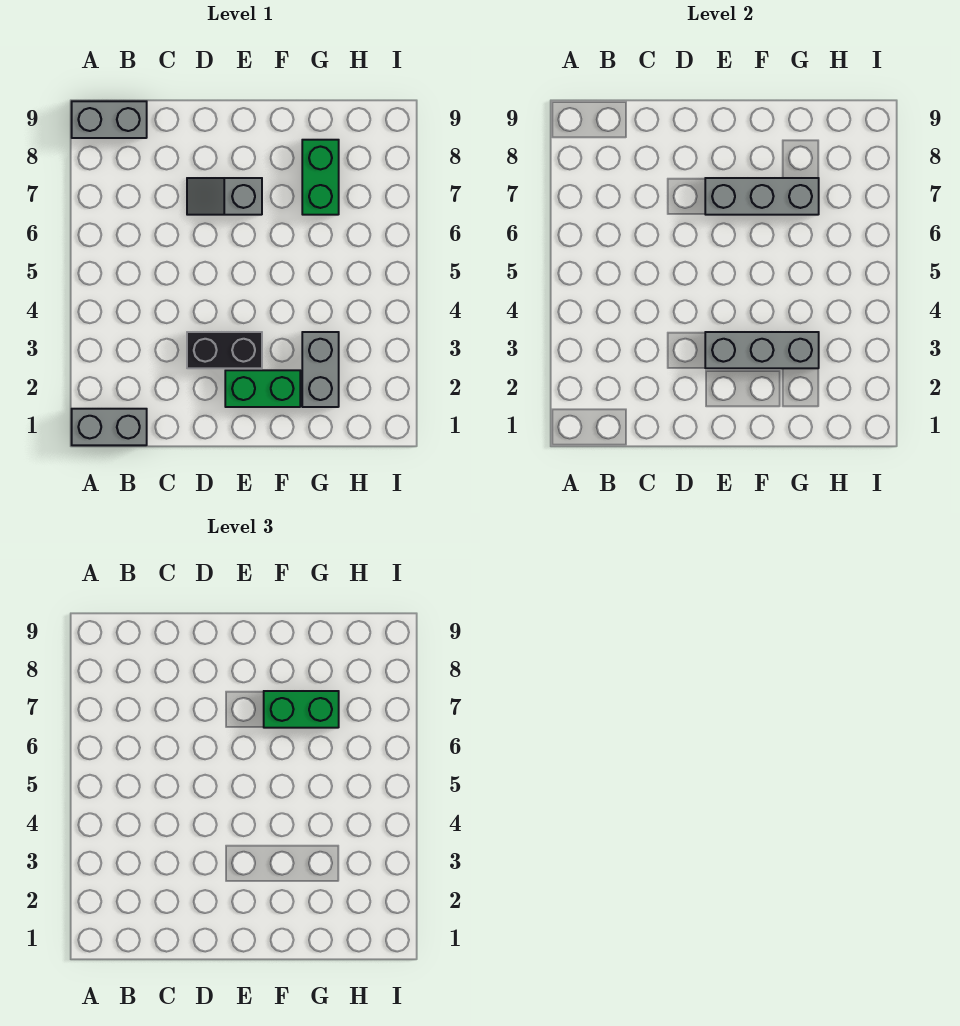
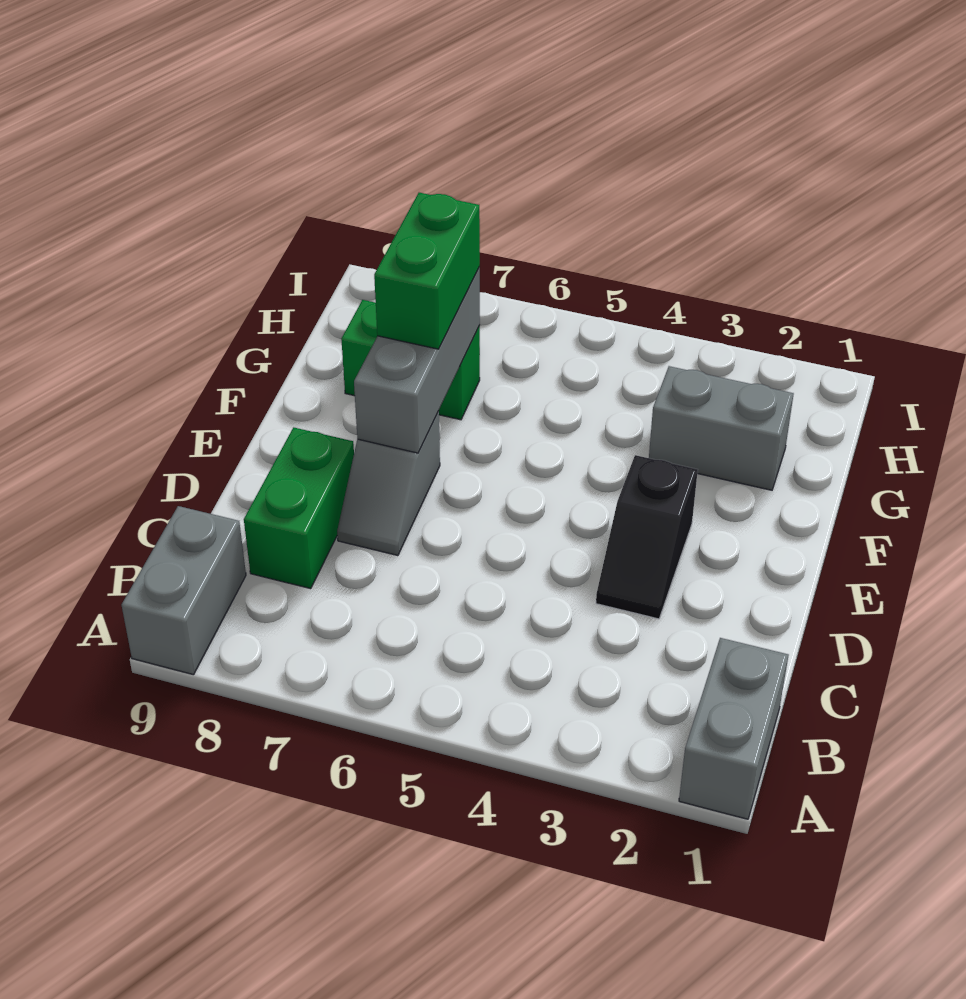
black brick D3:E3 level 1 -> black slope D3:E3 level 1 top E
green brick E2:F2 level 1 -> green brick C8:D8 level 1
grey brick E3:G3 level 2 -> none

